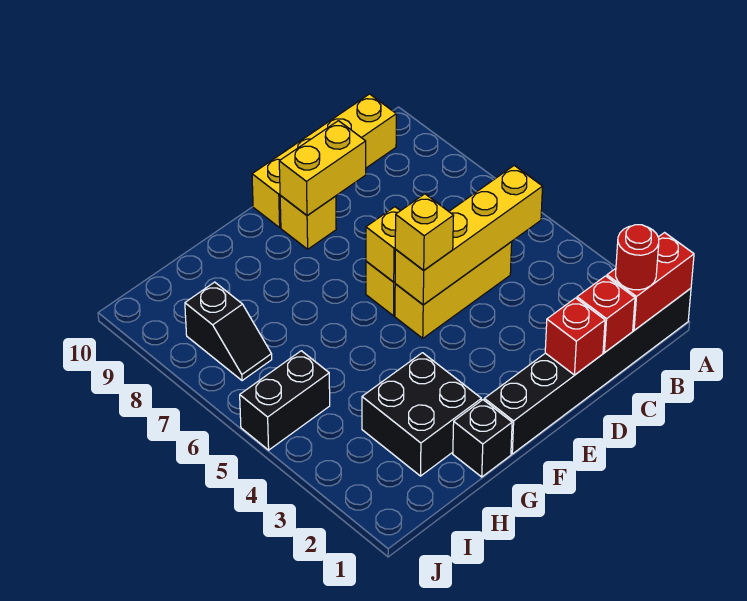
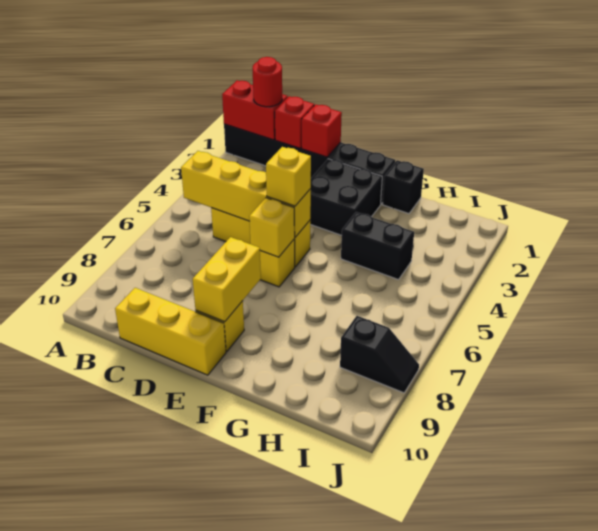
yellow brick B10:E10 level 1 -> yellow brick C10:E10 level 1
yellow brick D9:E9 level 2 -> yellow brick E8:E9 level 2
black brick G2:H3 level 1 -> black brick E2:F3 level 1
black brick I5:J5 level 1 -> black brick G4:H4 level 1
black slope I7:I8 level 1 top 8 -> black slope I8:J8 level 1 top I

